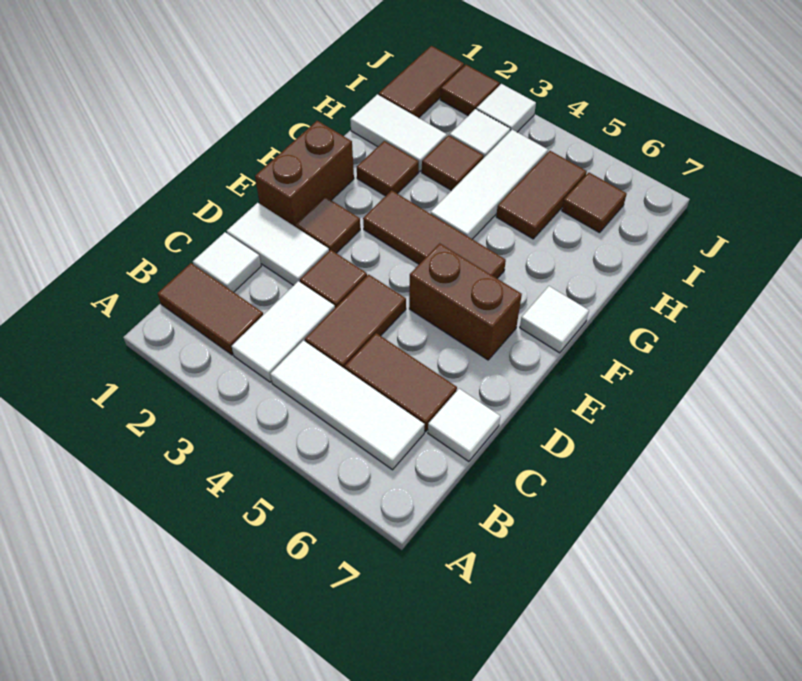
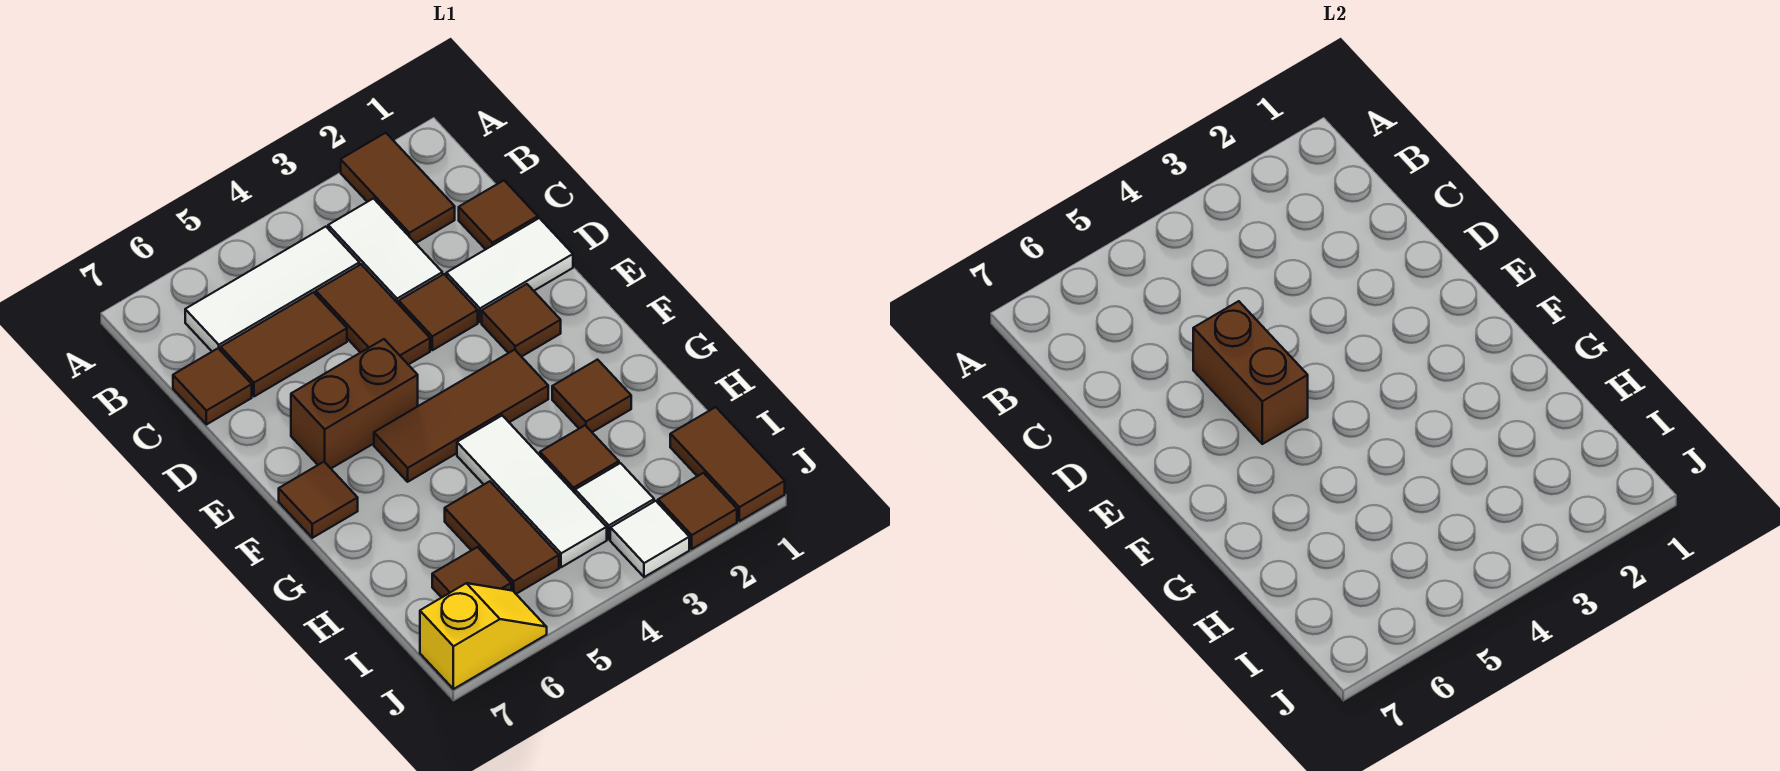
brown tile B1:B2 level 1 -> brown tile A2:B2 level 1
white tile C1 level 1 -> brown tile C1 level 1
white tile C7 level 1 -> brown tile C7 level 1
brown brick E1:F1 level 1 -> brown brick D5:E5 level 2
white tile F7 level 1 -> brown tile F7 level 1
white tile H1:H2 level 1 -> none
none -> yellow slope J6:J7 level 1 top 7

